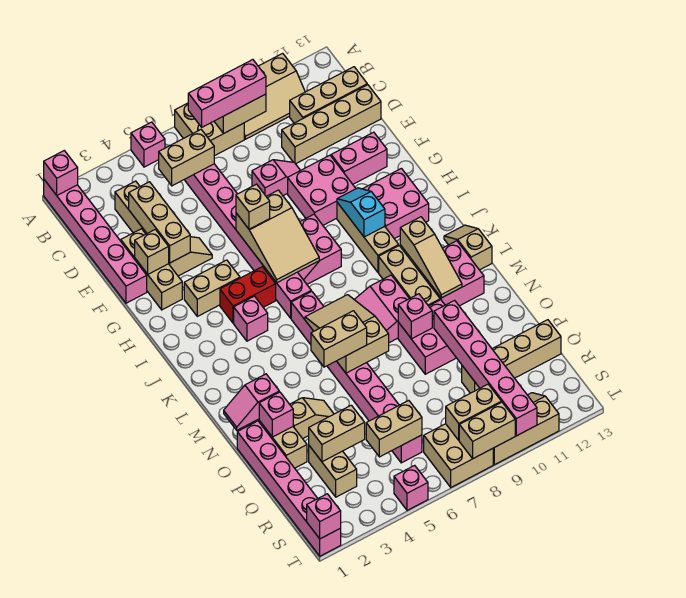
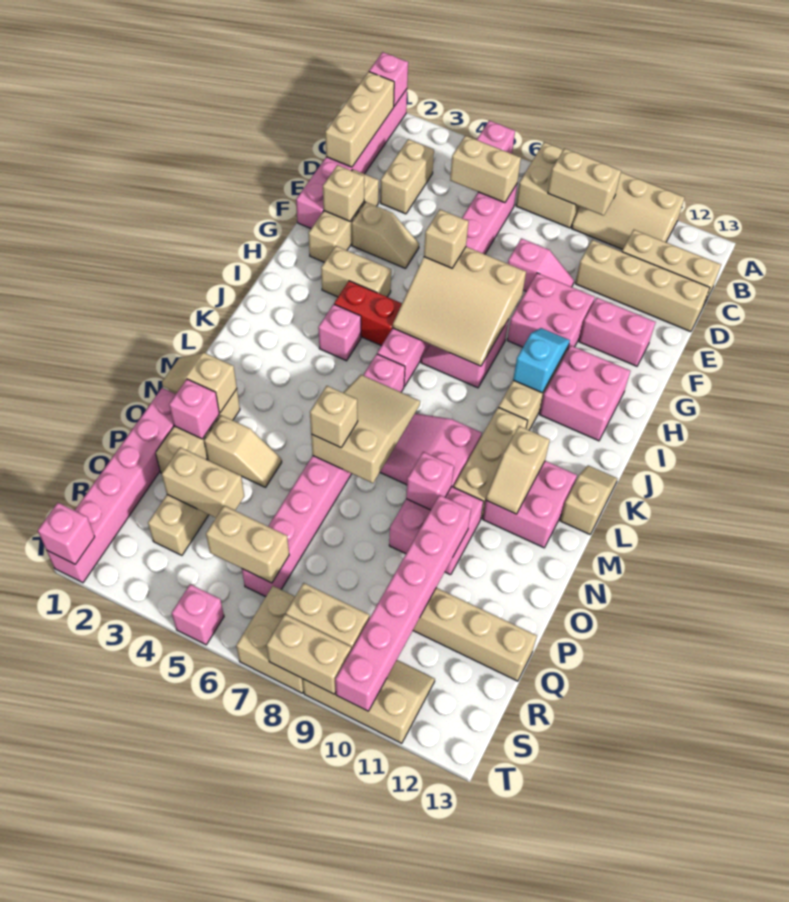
pink brick B7:B9 level 3 -> none
tan brick D3:F3 level 2 -> tan brick B1:D1 level 2
tan slope G6:I7 level 2 top G -> tan slope G6:I8 level 2 top G
tan slope K11:M11 level 2 top K -> tan slope L11:M11 level 2 top L
pink slope N1:N2 level 2 top 2 -> tan slope N1:N2 level 2 top 2
tan brick N5:N6 level 3 -> tan brick N6 level 3

